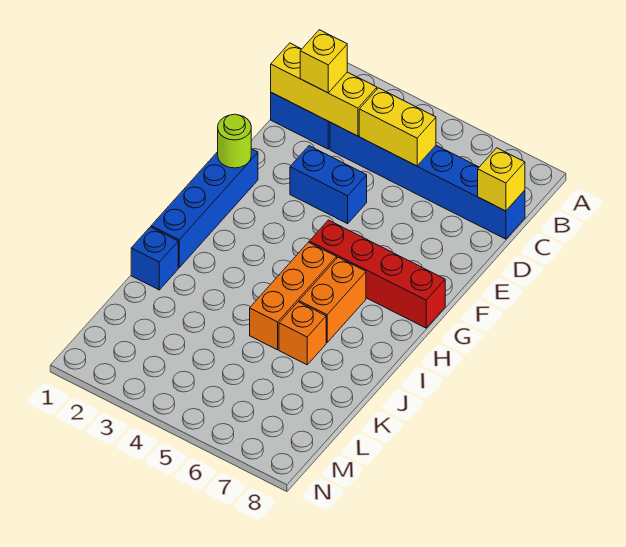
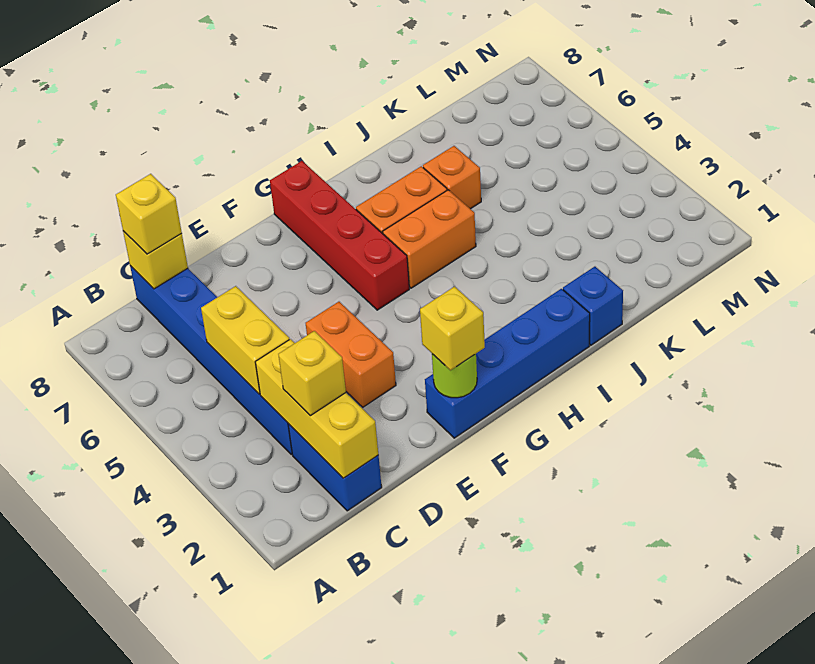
none -> yellow brick C8 level 3
blue brick E3:E4 level 1 -> orange brick E3:E4 level 1
none -> yellow brick F1 level 3
orange brick H5:J5 level 1 -> orange brick H5:I5 level 1

